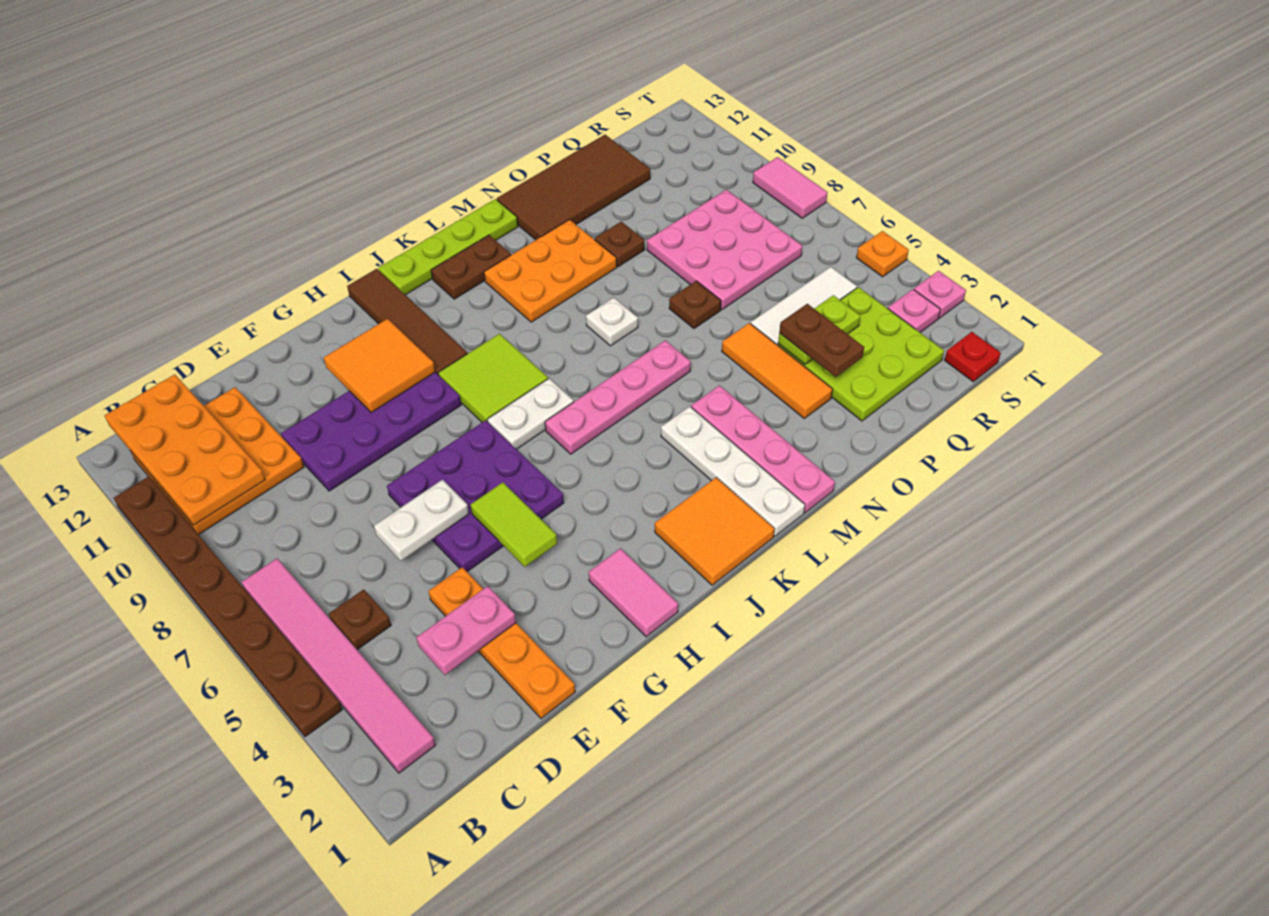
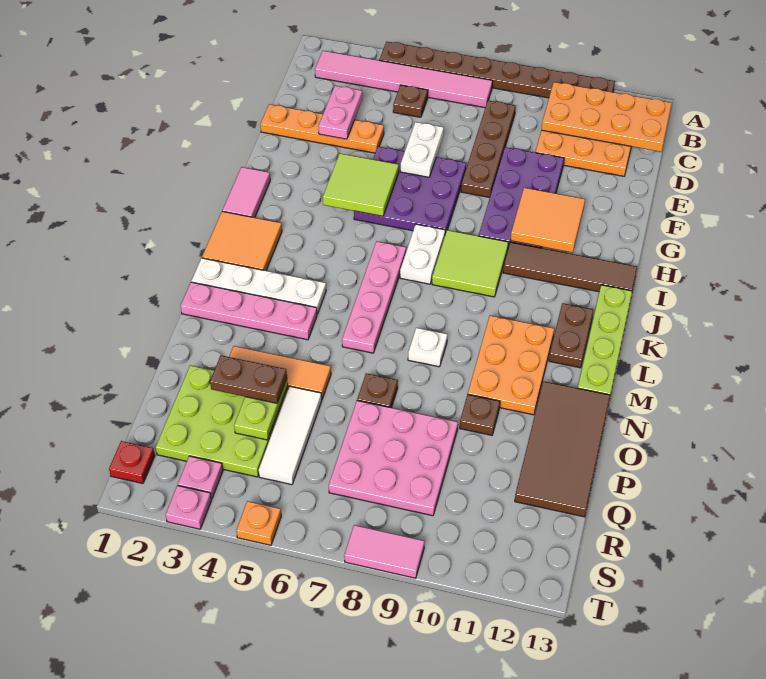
none -> brown plate C8:F8 level 1
lime tile G4:G5 level 2 -> lime tile G4:H5 level 2
pink tile H1:H2 level 1 -> pink tile H1:I1 level 1

